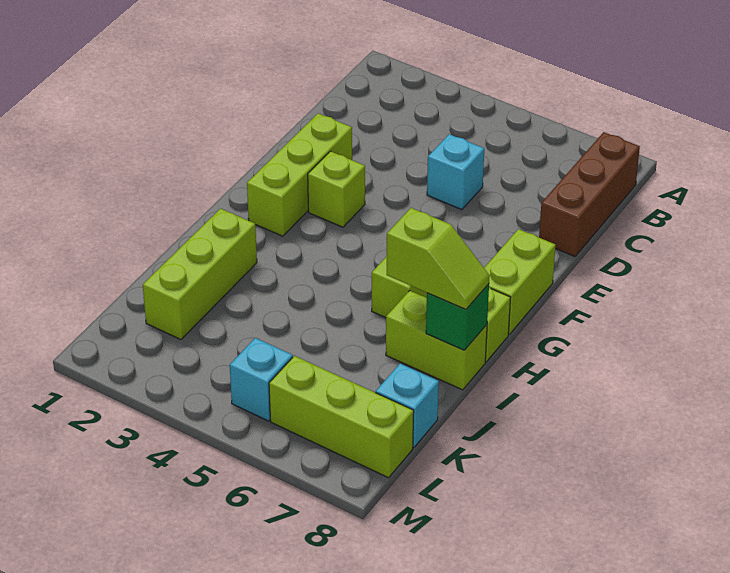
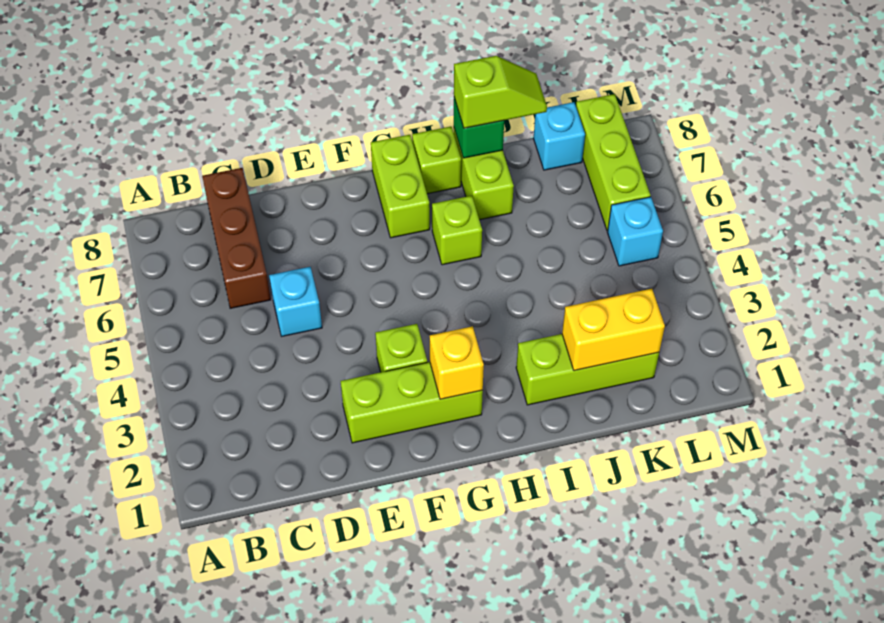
brown brick B8:D8 level 1 -> brown brick C6:C8 level 1
lime brick F8:G8 level 1 -> lime brick G7:G8 level 1
none -> yellow brick G2 level 2
lime slope I7:I8 level 3 top 7 -> lime slope I8:J8 level 3 top I
none -> yellow brick J2:K2 level 2

